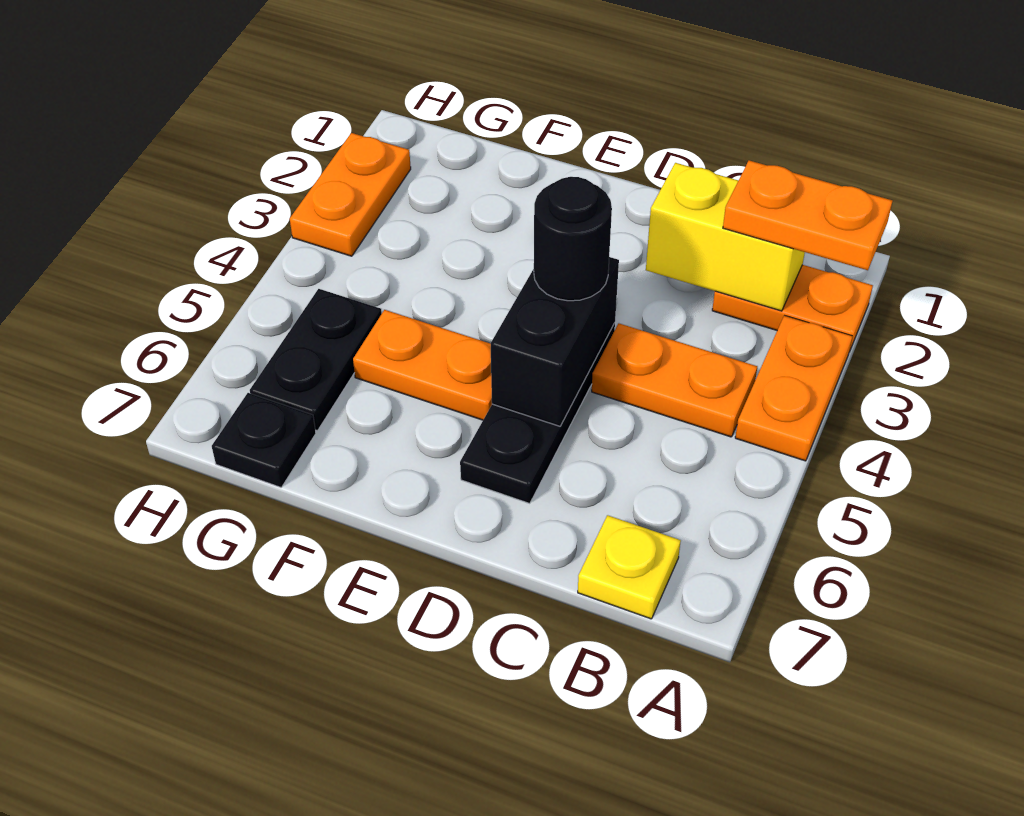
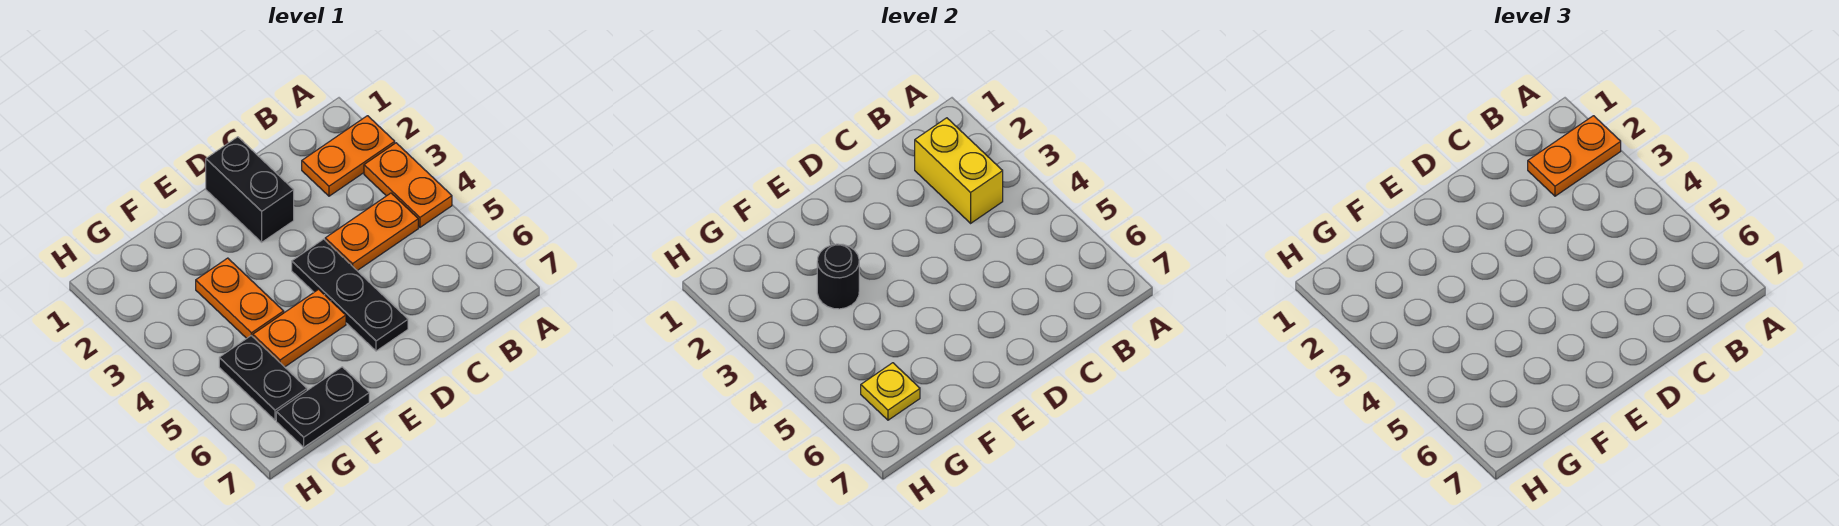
yellow brick B2:C2 level 2 -> yellow brick B2:B3 level 2
yellow plate B7 level 1 -> yellow plate G6 level 2
black brick D4:D5 level 2 -> black brick D1:D2 level 1
black round brick D4 level 3 -> black round brick F3 level 2
black plate G7 level 1 -> black plate F7:G7 level 1
orange plate H2:H3 level 1 -> orange plate F3:F4 level 1

